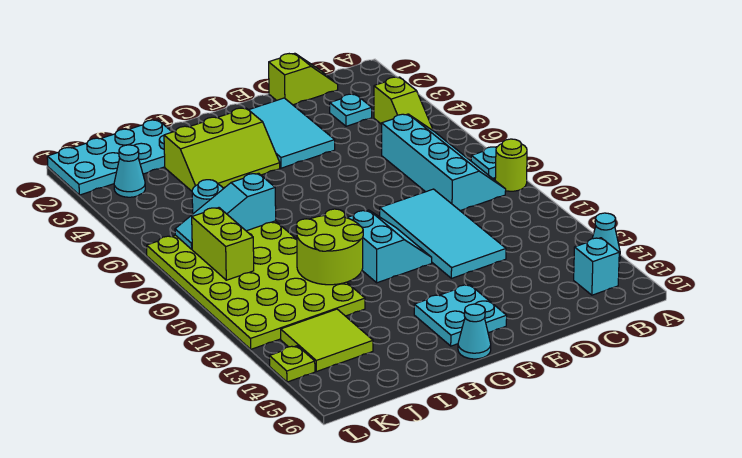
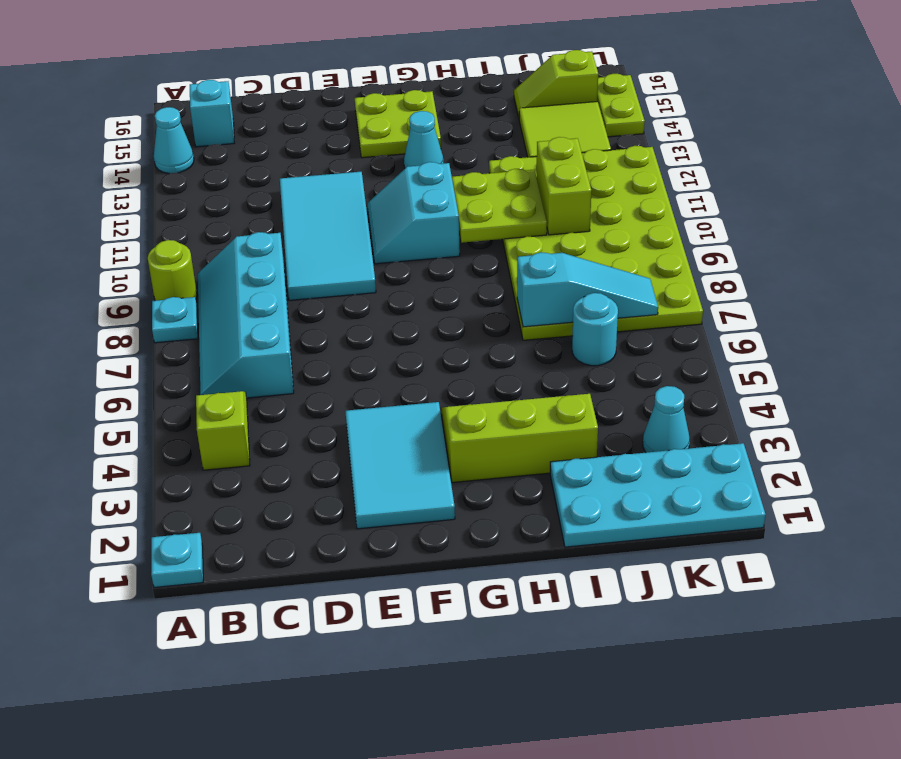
lime slope C1:D1 level 1 top D -> lime slope J15:K15 level 1 top K
cyan plate C3 level 1 -> cyan plate A1 level 1
cyan plate F14:G15 level 1 -> lime plate F14:G15 level 1
cyan cone G16 level 1 -> cyan cone G13 level 1
lime round brick H10:I11 level 2 -> lime plate H10:I11 level 2
lime brick K8:K9 level 2 -> lime brick J10:J11 level 2
lime plate L14 level 1 -> lime plate L14:L15 level 1

